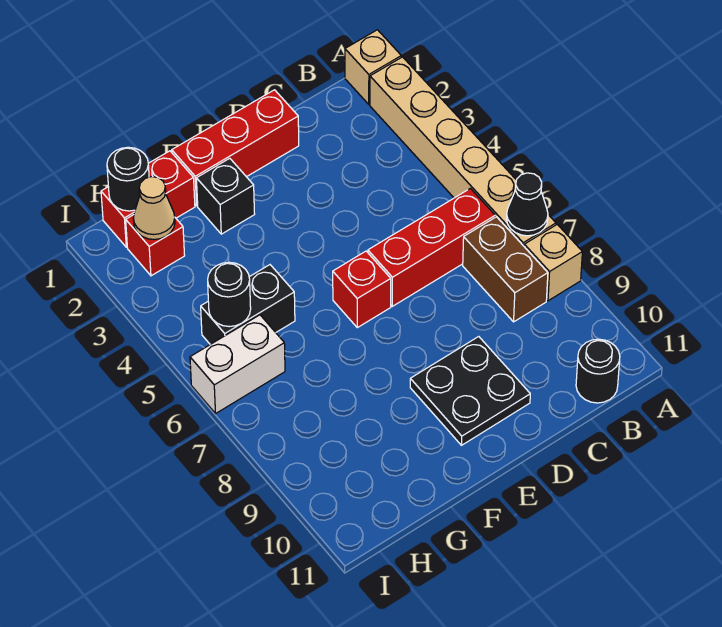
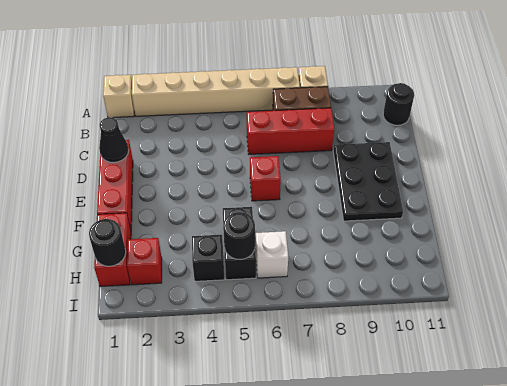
black cone A7 level 2 -> black cone D1 level 2
red brick B6:D6 level 1 -> red brick C6:C8 level 1
black plate D9:E10 level 1 -> black plate D9:F10 level 1
black brick F2 level 1 -> black brick H4 level 1
tan cone H2 level 2 -> none
white brick H6:I6 level 1 -> white brick H6 level 1

